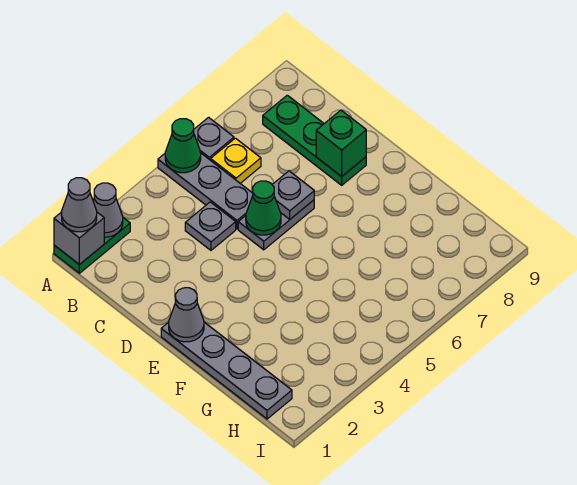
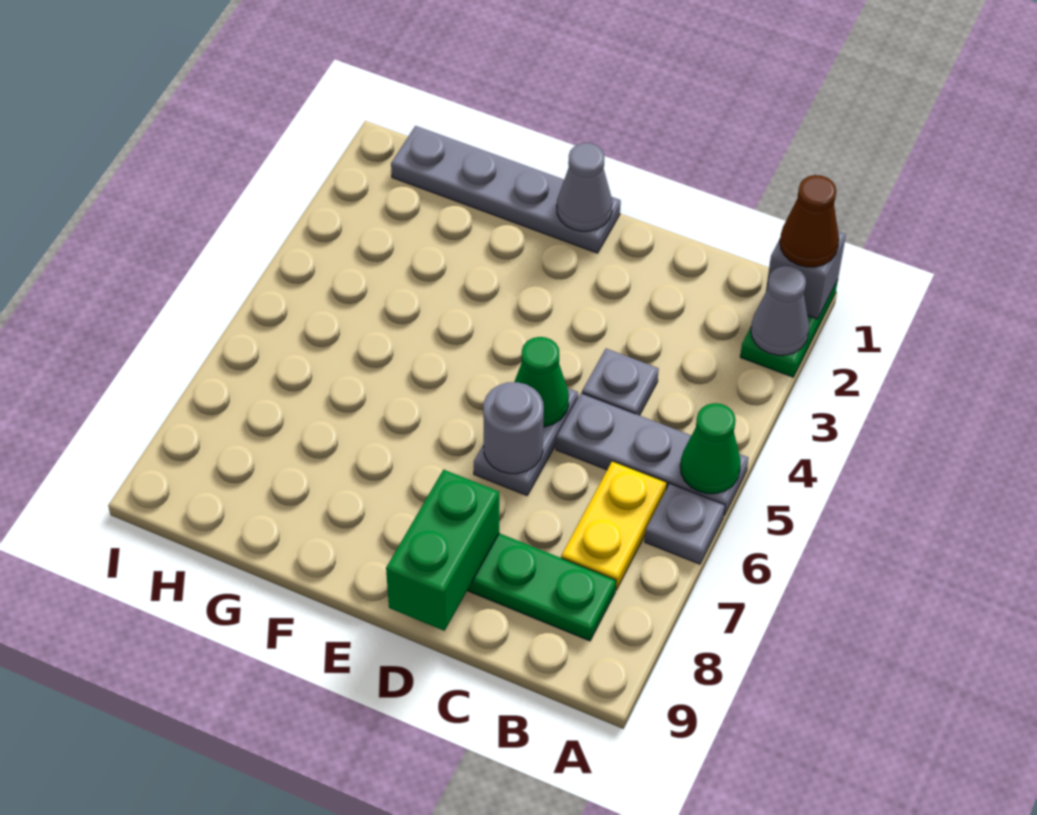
grey cone A1 level 3 -> brown cone A1 level 3
yellow plate B6 level 1 -> yellow plate B6:B7 level 1
grey plate D6 level 2 -> grey round brick D6 level 2
green brick D8 level 2 -> green brick D8:D9 level 2

